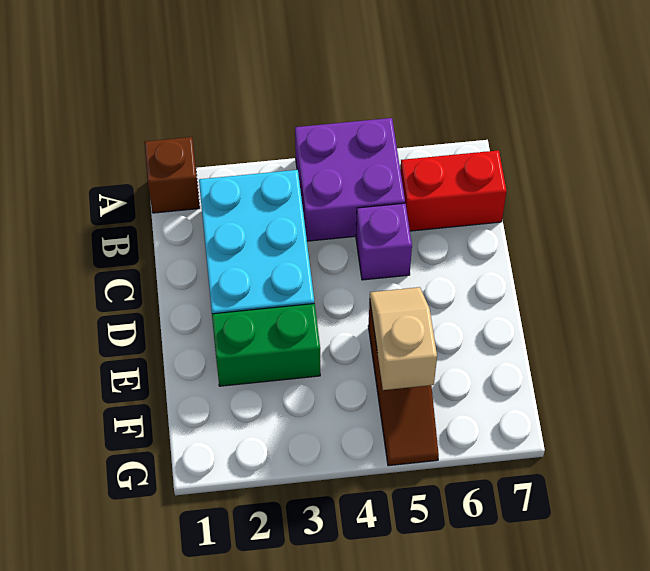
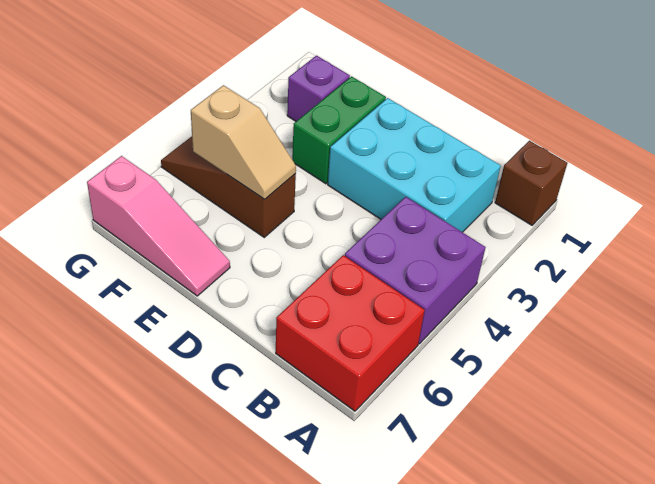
red brick B6:B7 level 1 -> red brick A6:B7 level 1
purple brick C5 level 1 -> purple brick F2 level 1
none -> pink slope E7:G7 level 1 top G

